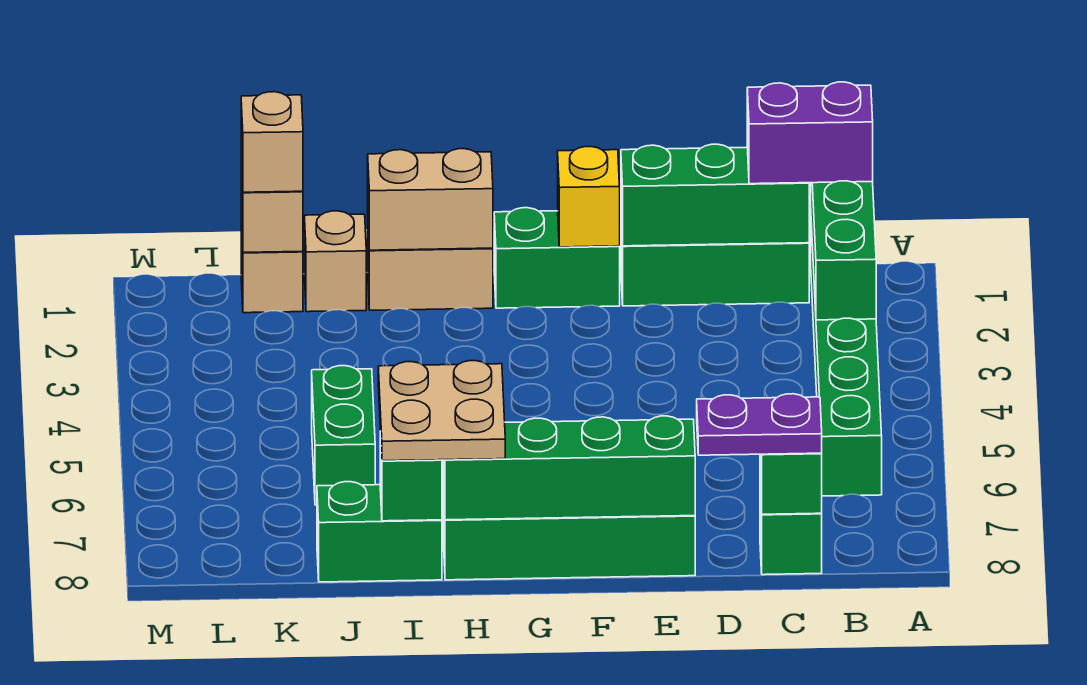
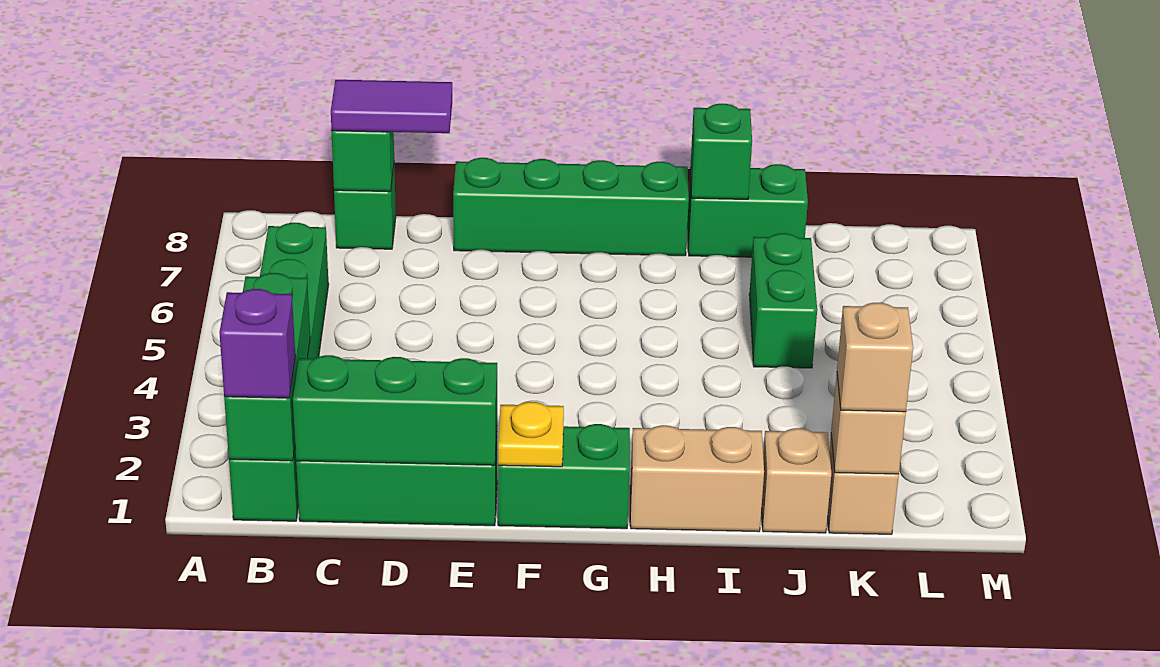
purple brick B1:C1 level 3 -> purple brick B1 level 3
purple plate C8:D8 level 3 -> purple tile C8:D8 level 3
green brick E8:H8 level 2 -> none
yellow brick F1 level 2 -> yellow plate F1 level 2
tan brick H1:I1 level 2 -> none
tan plate H7:I8 level 3 -> none

